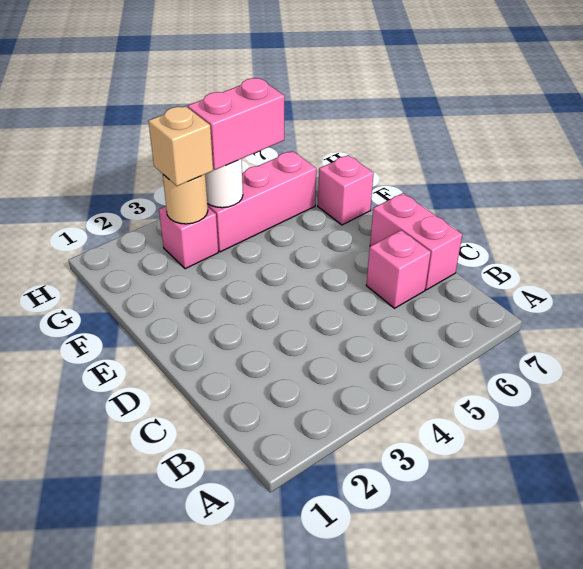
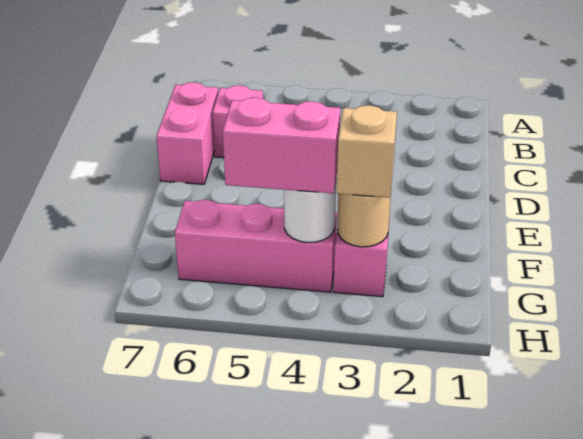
pink brick F7 level 1 -> none

